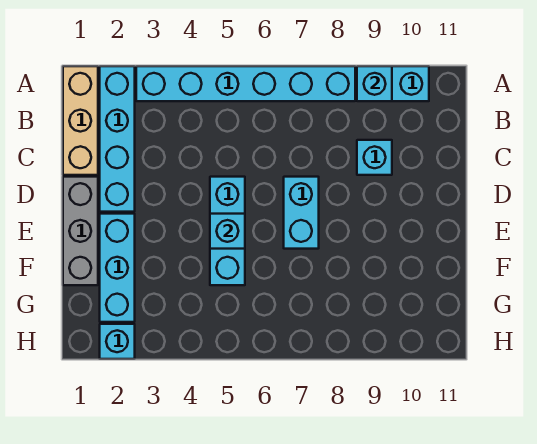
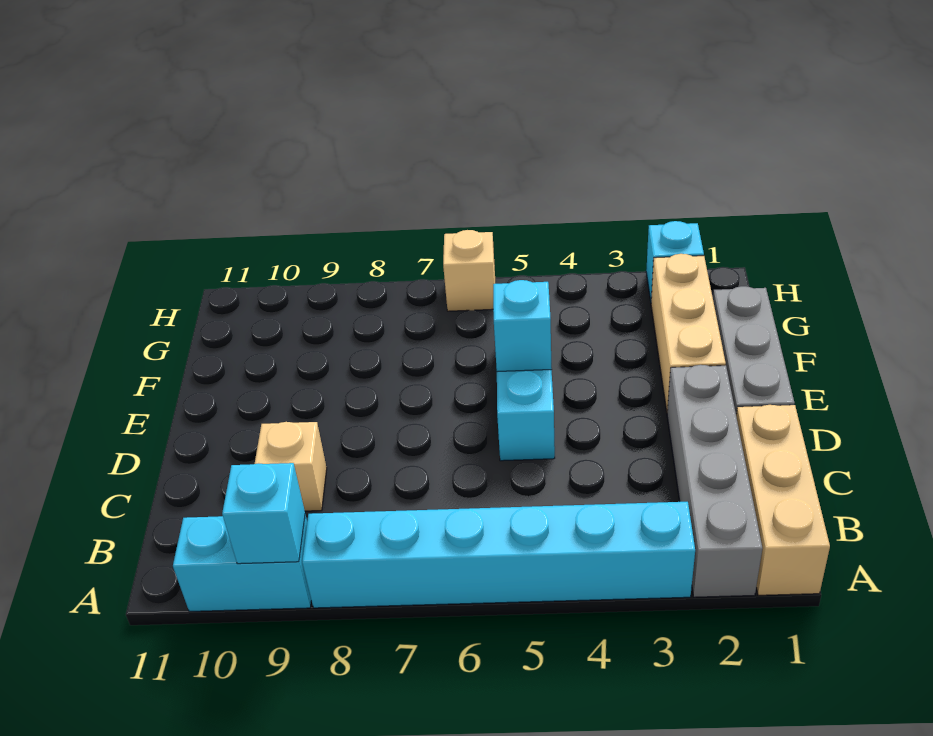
cyan brick A2:D2 level 1 -> grey brick A2:D2 level 1
cyan brick C9 level 1 -> tan brick C9 level 1
cyan brick D7:E7 level 1 -> none
cyan brick E2:G2 level 1 -> tan brick E2:G2 level 1
none -> tan brick H6 level 1

